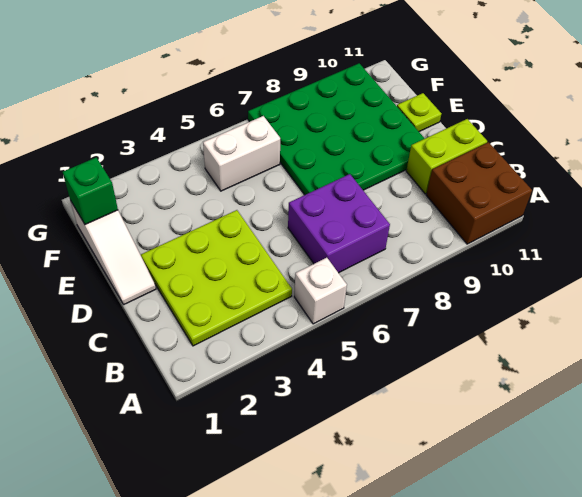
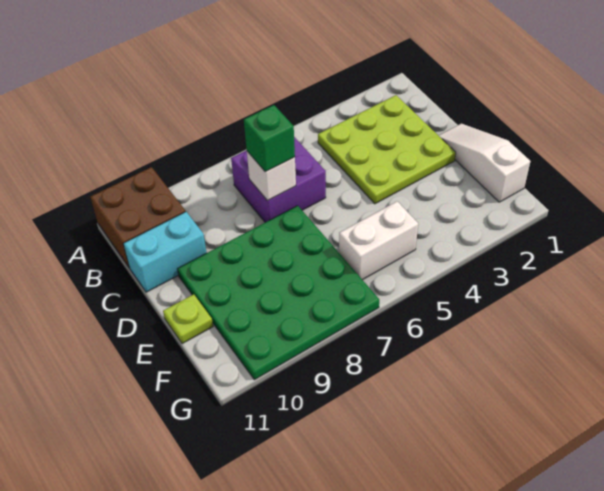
white brick A5 level 1 -> white brick C7 level 2
lime brick C10:C11 level 1 -> cyan brick C10:C11 level 1
green brick F1 level 2 -> green brick C7 level 3

